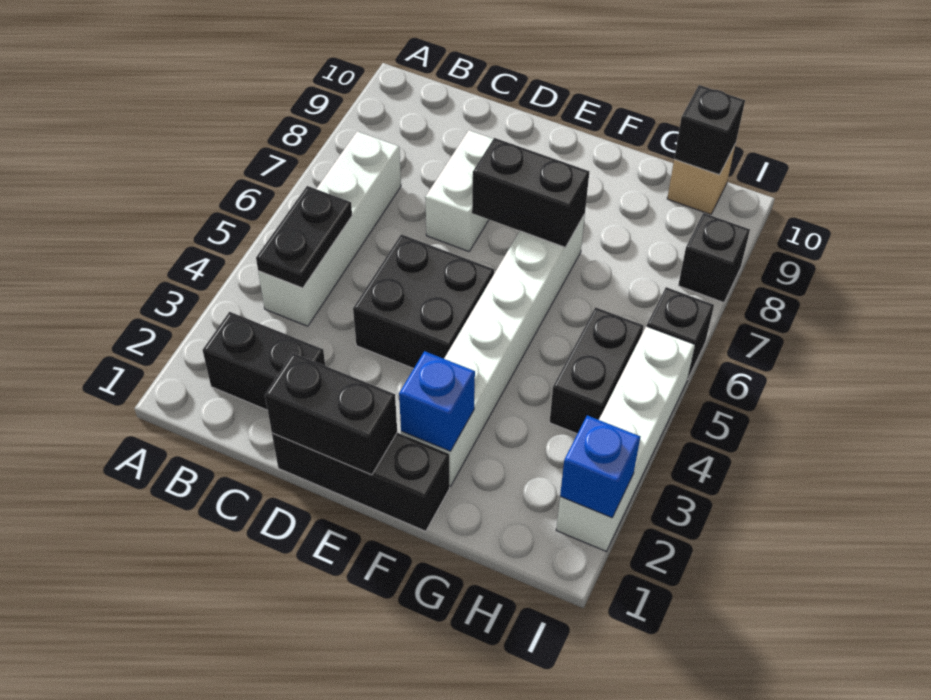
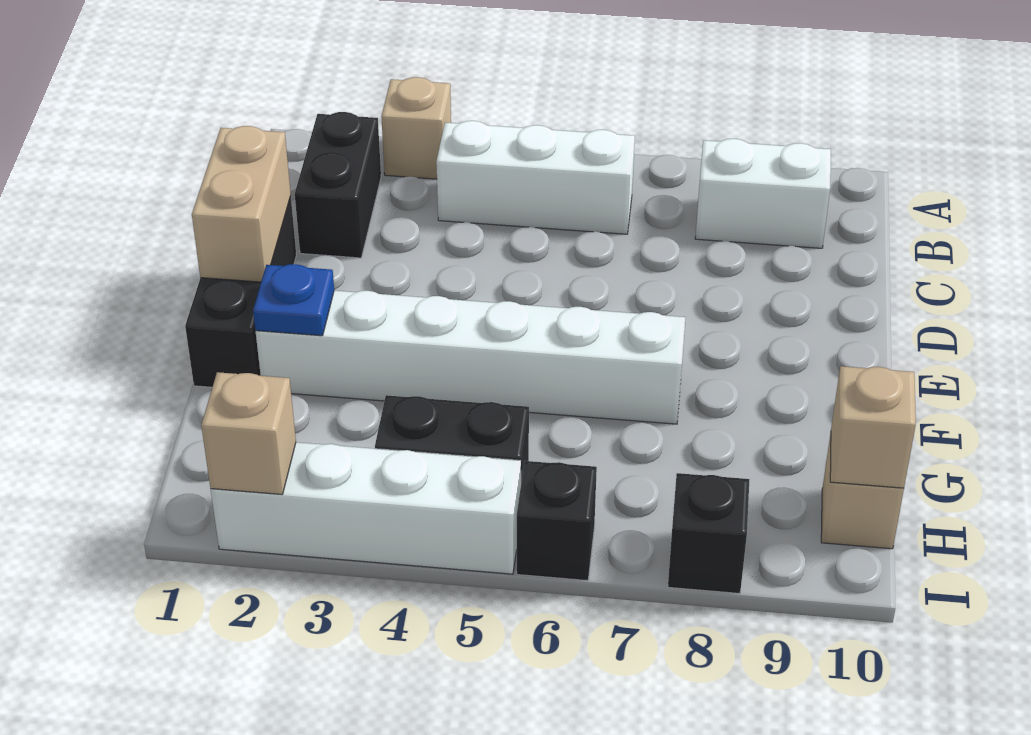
none -> tan brick A3 level 1
white brick B4:B7 level 1 -> white brick B4:B6 level 1
black plate B4:B5 level 2 -> none
black brick D1:E1 level 2 -> tan brick D1:E1 level 2
black brick D4:E5 level 1 -> none
white brick D7:D8 level 1 -> white brick B8:B9 level 1
black brick E7:F7 level 2 -> none
blue brick F2 level 2 -> blue plate F2 level 2
black brick H10 level 2 -> tan brick H10 level 2
blue brick I2 level 2 -> tan brick I2 level 2

